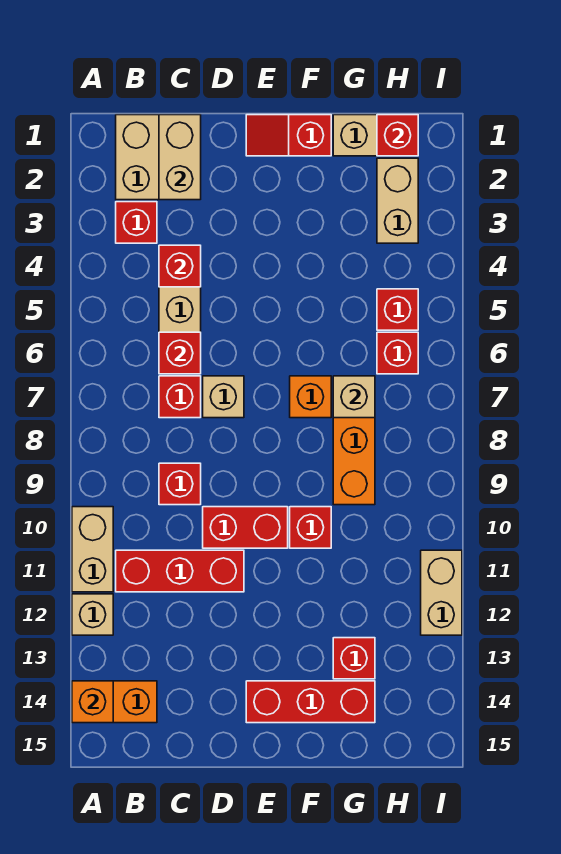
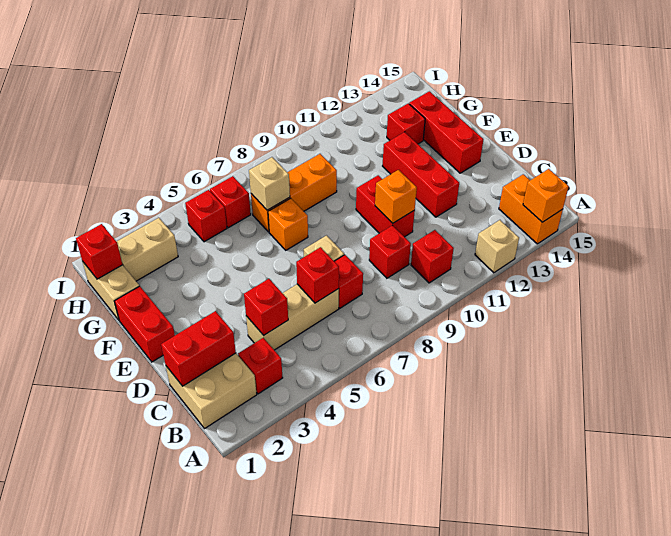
tan brick A10:A11 level 1 -> none
red brick B11:D11 level 1 -> red brick D12:F12 level 1
tan brick C1:C2 level 2 -> red brick C1:C2 level 2
none -> orange brick D10 level 2
red slope E1:F1 level 1 top F -> red brick E1:F1 level 1
red brick F10 level 1 -> red brick B10 level 1
tan brick I11:I12 level 1 -> none

